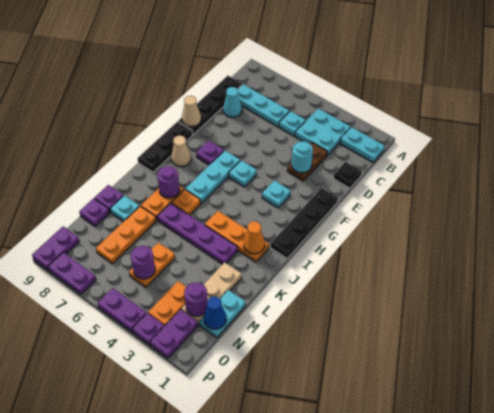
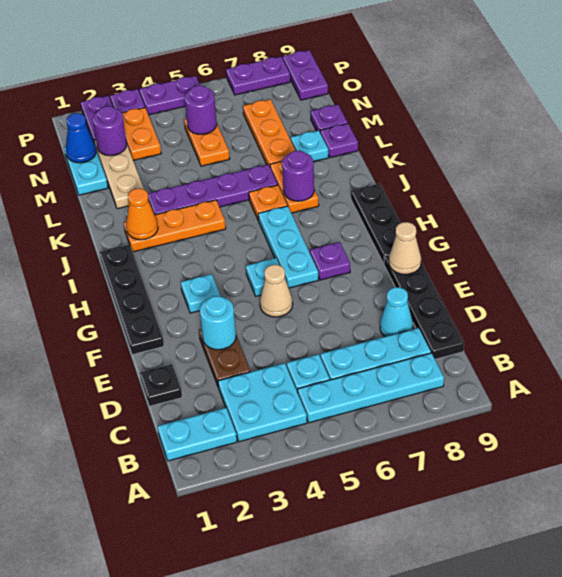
none -> cyan plate B5:B8 level 1
tan cone H8 level 1 -> tan cone F5 level 1

